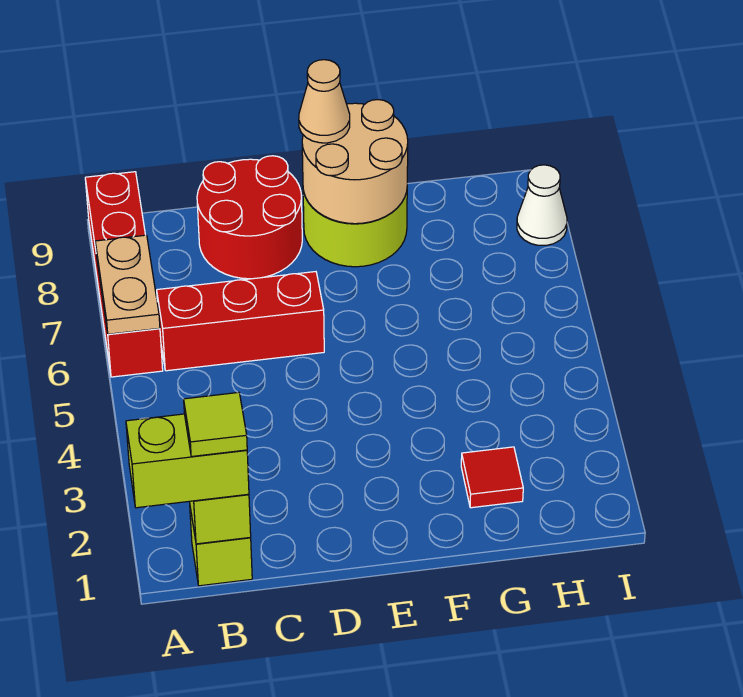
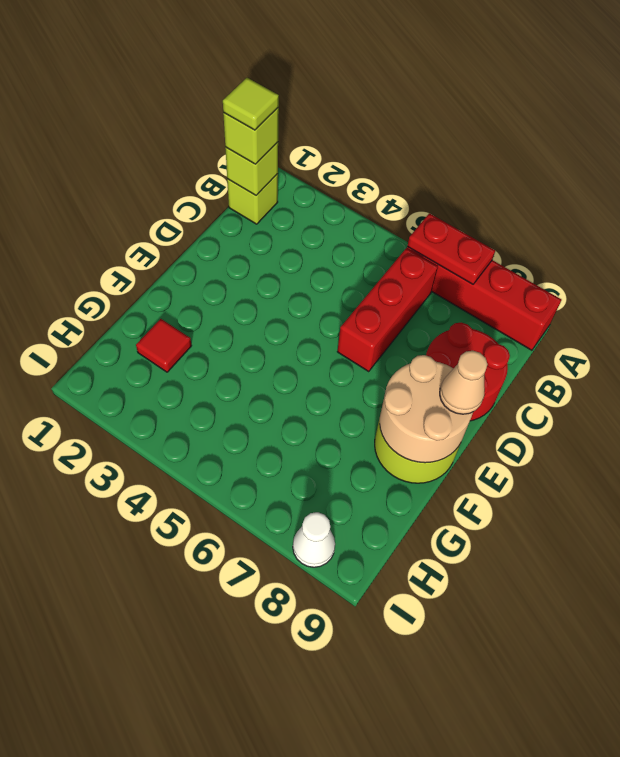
lime brick A1:B1 level 3 -> lime brick B1 level 3
tan plate A6:A7 level 2 -> red plate A6:A7 level 2

